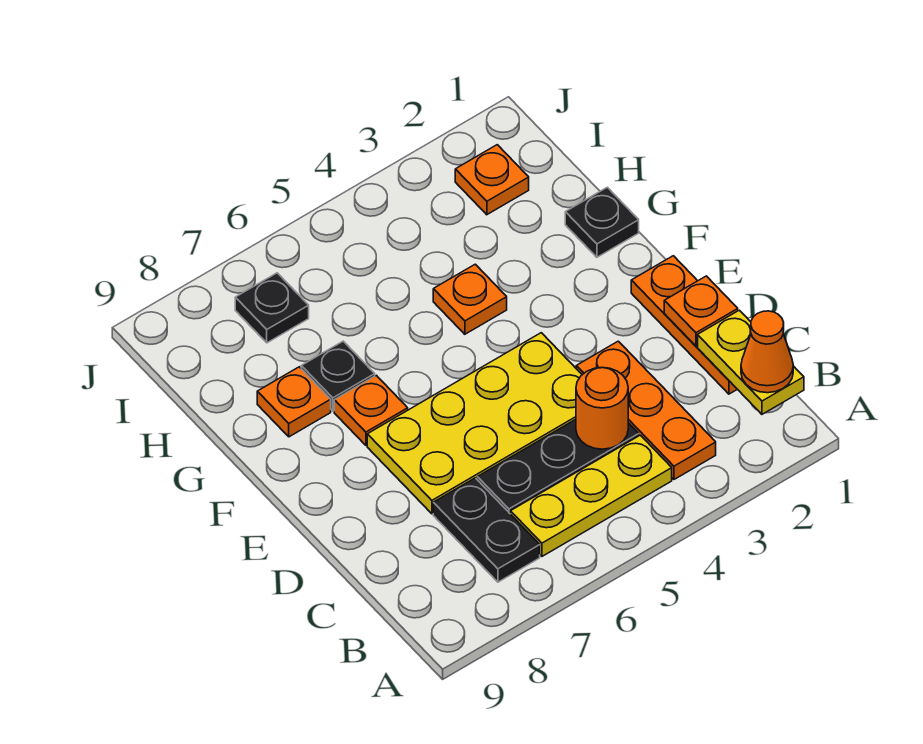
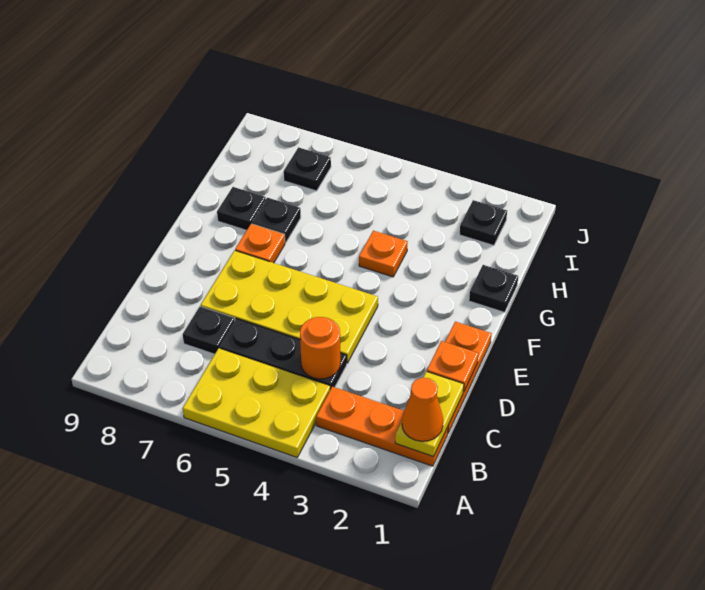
orange plate B3:D3 level 1 -> orange plate B1:B3 level 1
yellow plate B4:B6 level 1 -> yellow plate A4:B6 level 1
black plate B7:C7 level 1 -> black plate C7 level 1
orange plate G8 level 1 -> black plate G8 level 1
orange plate I2 level 1 -> black plate I2 level 1

